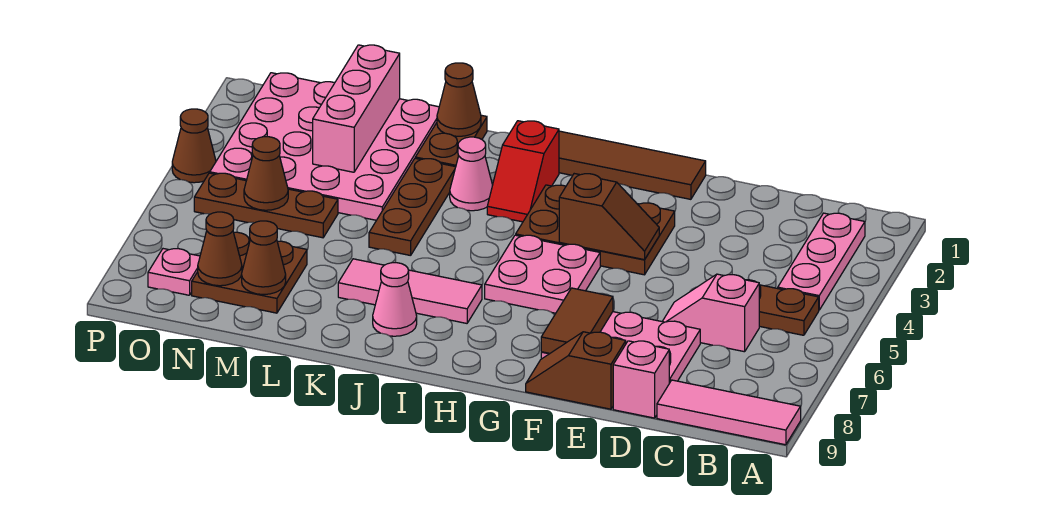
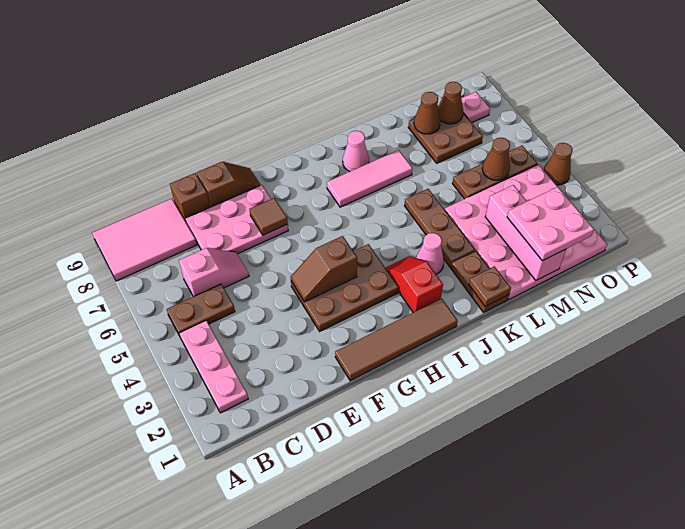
pink tile A9:C9 level 1 -> pink tile A8:C9 level 1
pink brick D9 level 1 -> brown brick D9 level 1
brown tile F7:F8 level 2 -> brown tile F7 level 2
pink plate G5:H6 level 1 -> pink plate M1:N2 level 3
brown cone K1 level 2 -> brown plate K1 level 2

